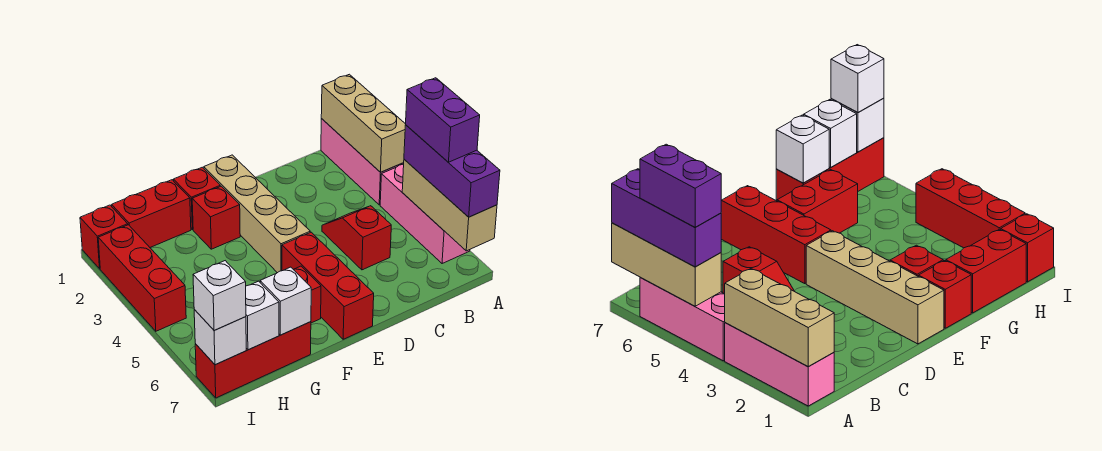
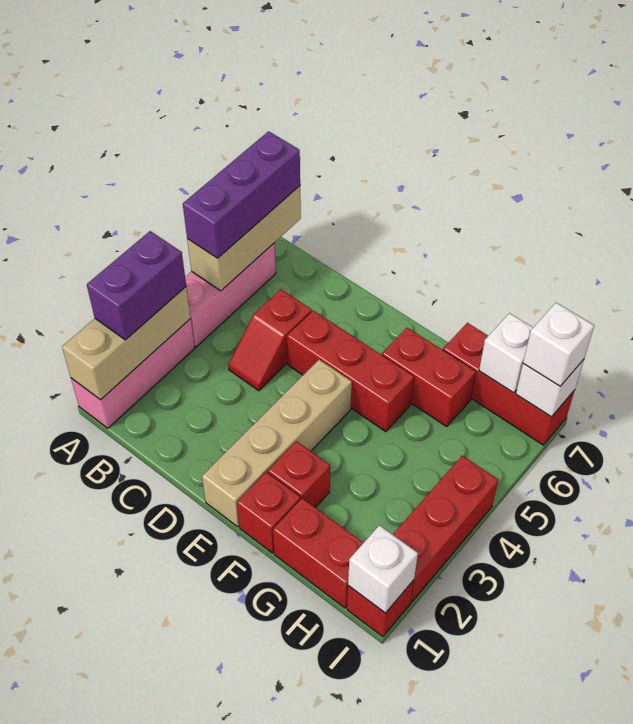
purple brick A5:A6 level 4 -> purple brick A2:A3 level 3
red brick E5:E7 level 1 -> red brick D5:F5 level 1
white brick G7 level 2 -> white brick I1 level 2

